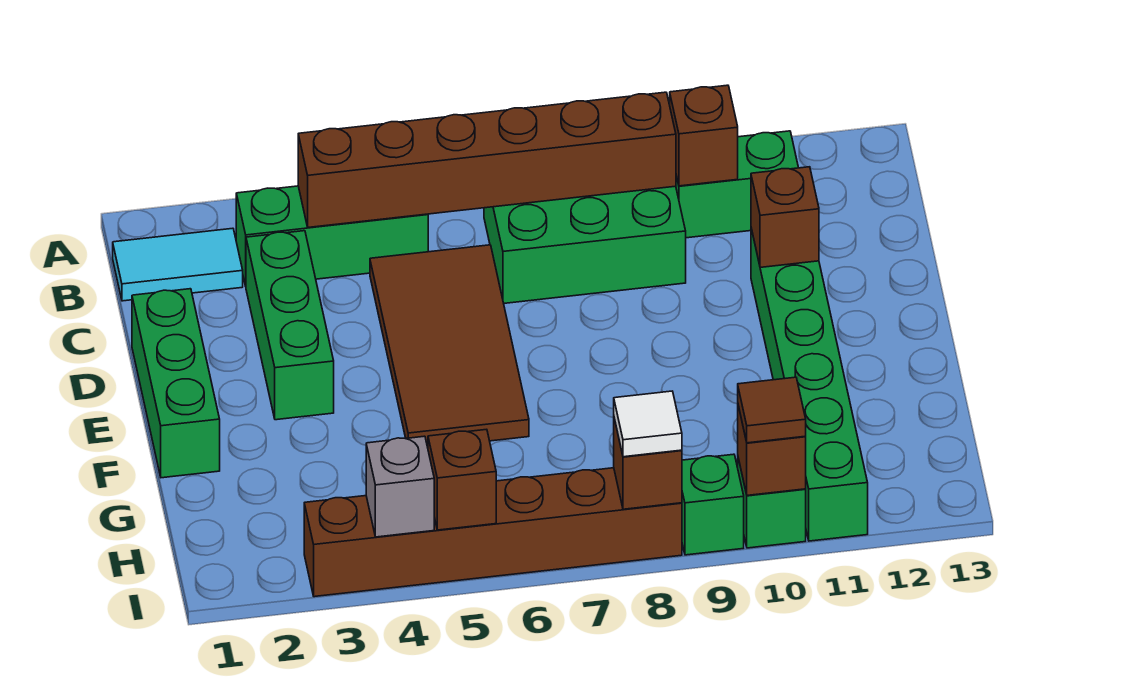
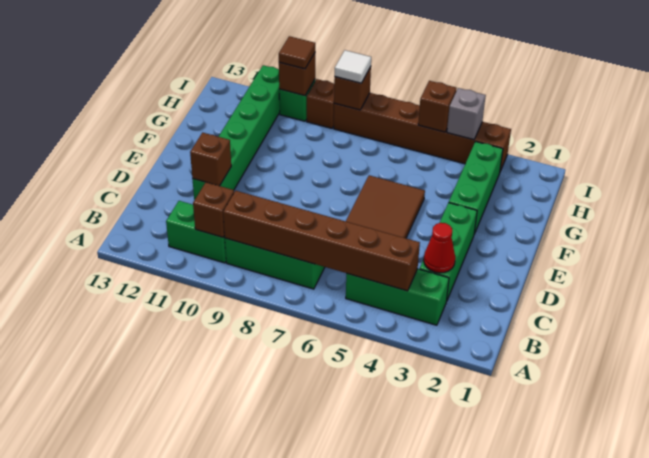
cyan tile B1:B2 level 1 -> none
none -> red cone C3 level 2
green brick D1:F1 level 1 -> green brick F3:H3 level 1
green brick I9 level 1 -> brown brick I9 level 1

